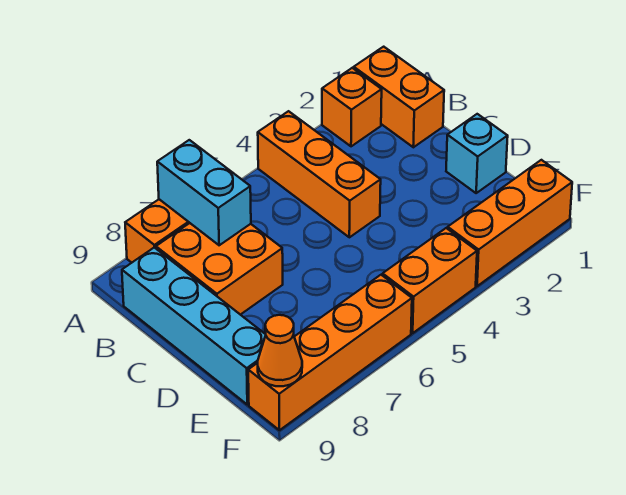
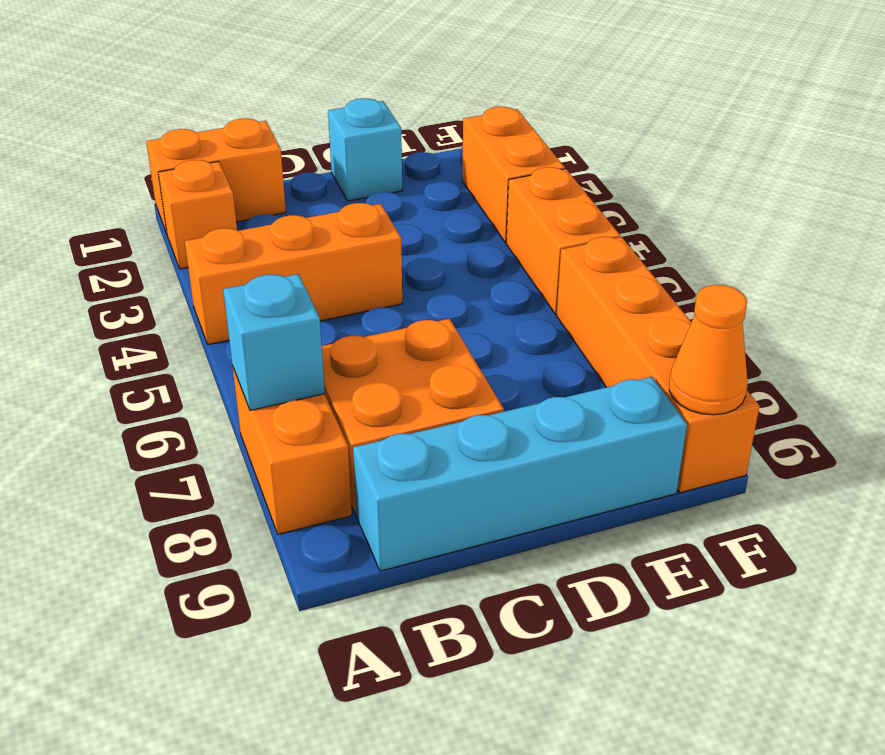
cyan brick A7:B7 level 2 -> cyan brick A7 level 2
orange brick F1:F3 level 1 -> orange brick F2:F3 level 1

